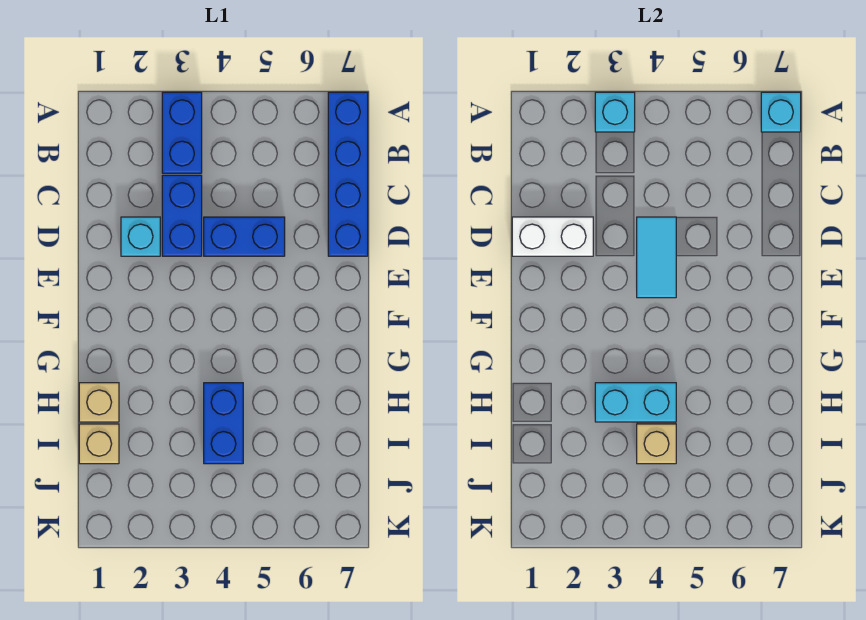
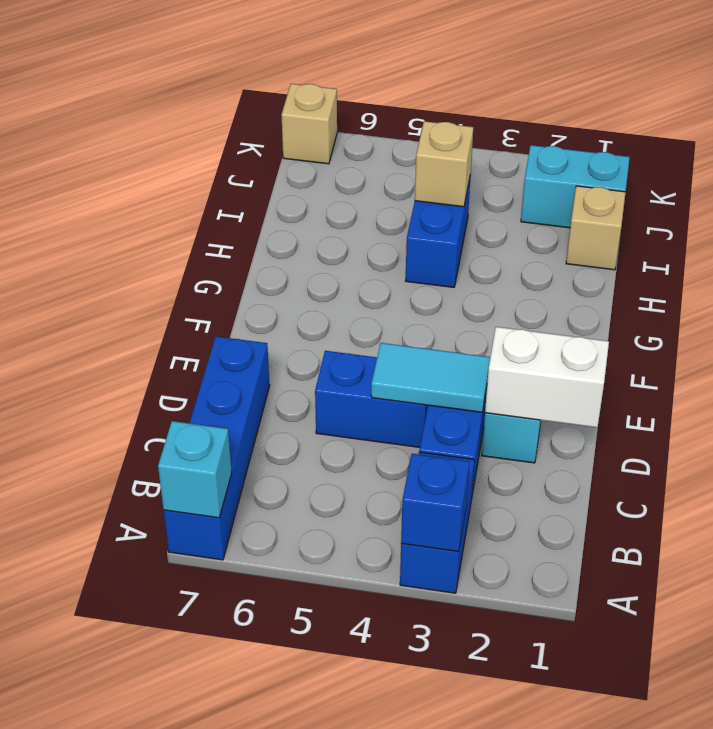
cyan brick A3 level 2 -> blue brick A3 level 2
cyan tile D4:E4 level 2 -> cyan tile D3:D4 level 2
tan brick H1 level 1 -> tan brick K7 level 1
cyan brick H3:H4 level 2 -> cyan brick J1:J2 level 1

